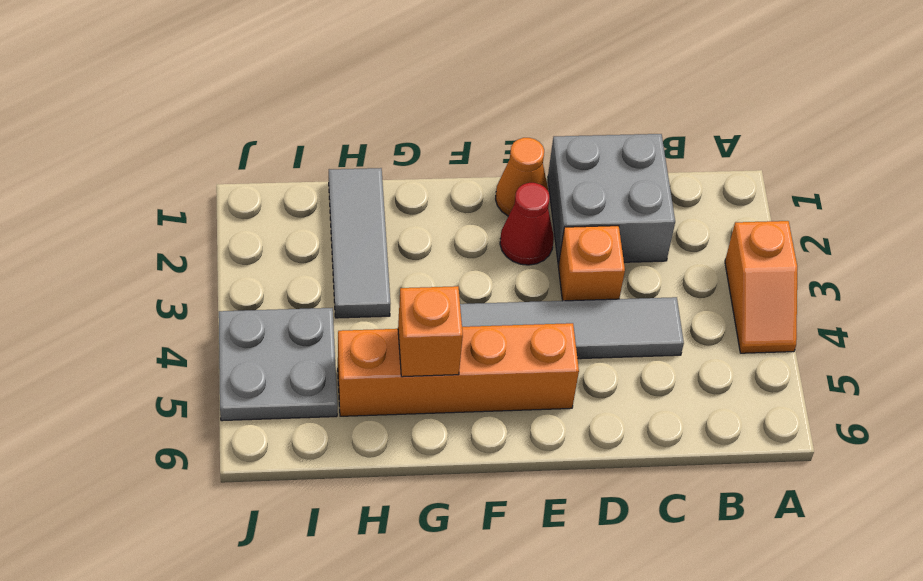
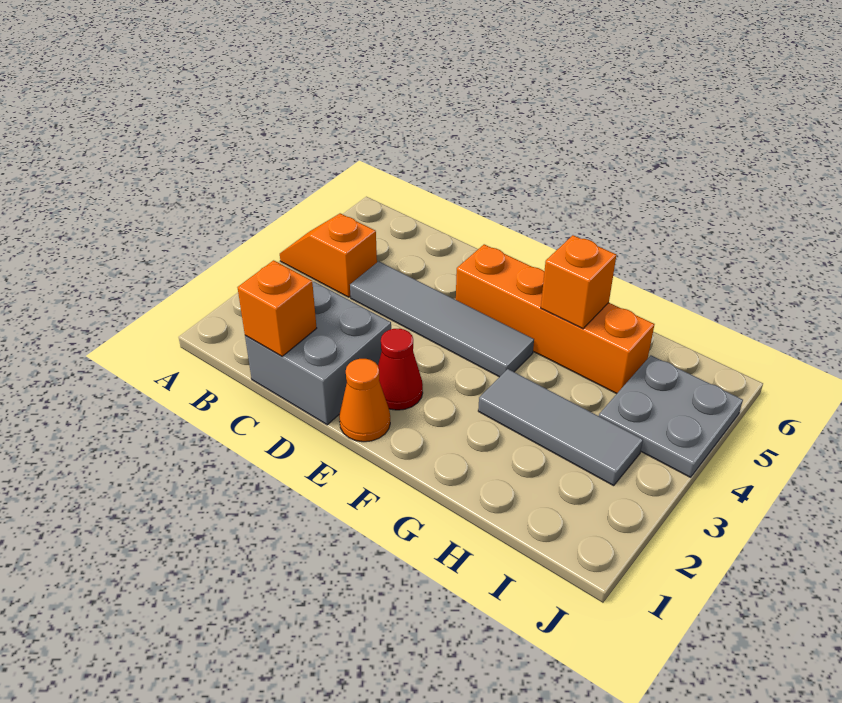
orange slope A3:A4 level 1 top 3 -> orange slope A4:B4 level 1 top B
orange brick D3 level 1 -> orange brick C1 level 2
grey tile H1:H3 level 1 -> grey tile G3:I3 level 1

